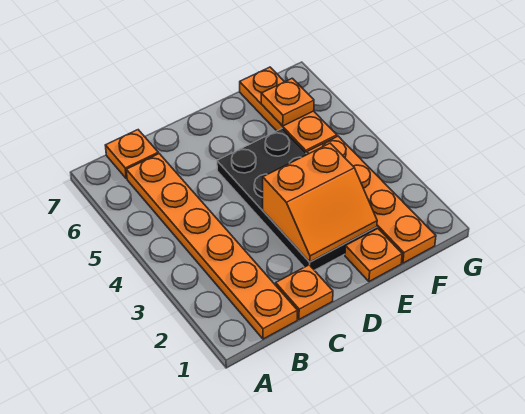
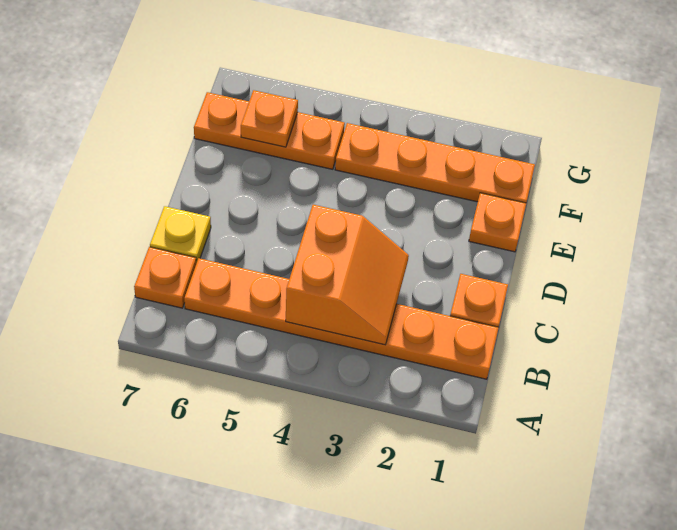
none -> yellow plate C7 level 1
black plate D2:E5 level 1 -> none
orange slope D2:E3 level 2 top 3 -> orange slope B3:C4 level 2 top 4

